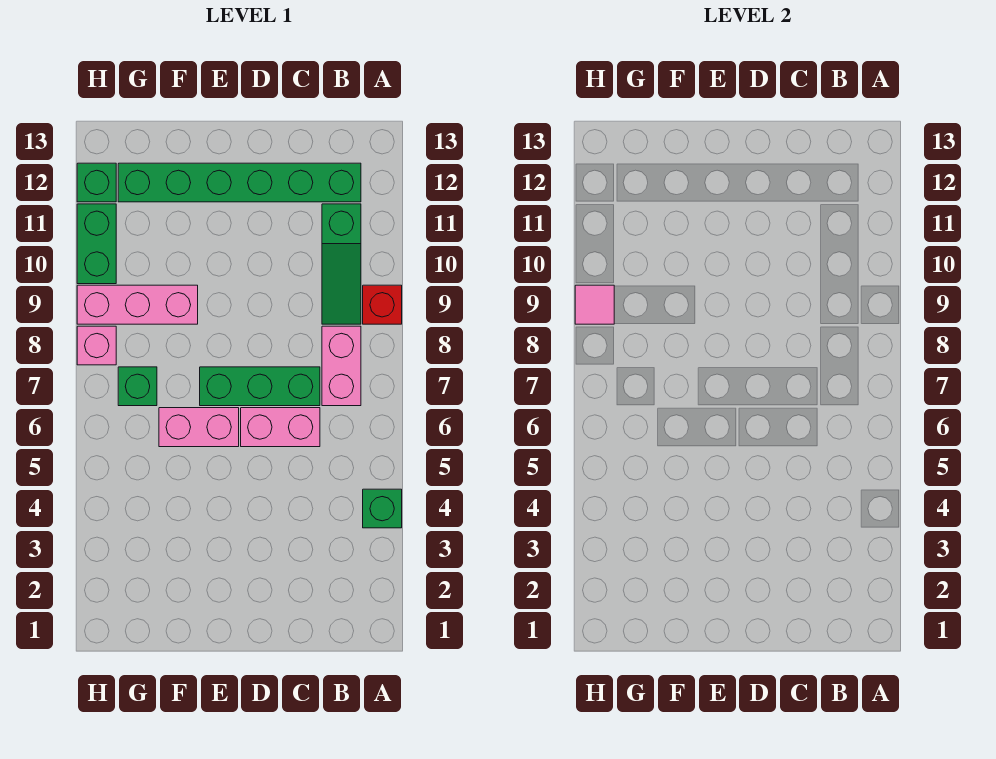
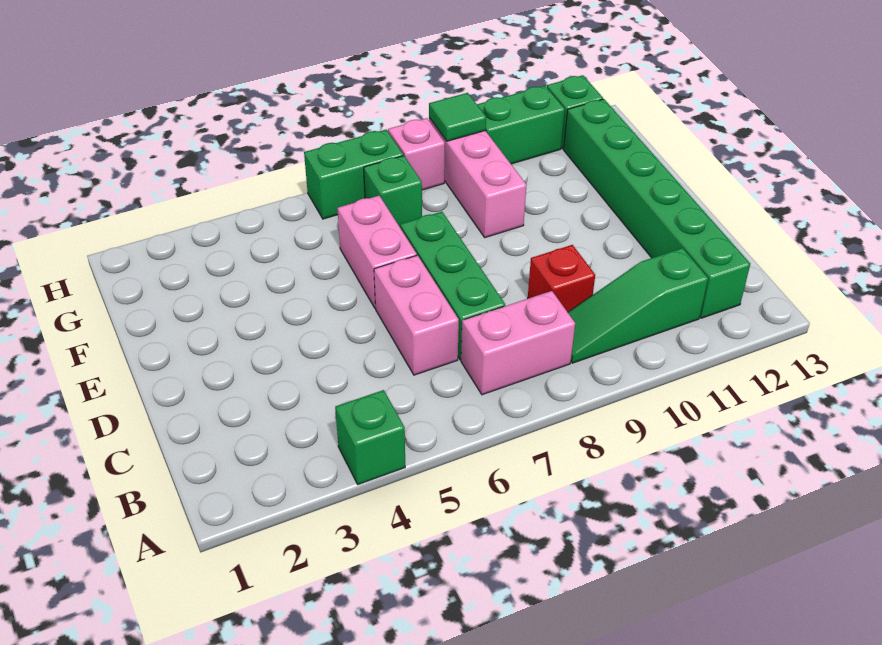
red brick A9 level 1 -> red brick C9 level 1
none -> green brick H6:H7 level 1
pink tile H9 level 2 -> green tile H9 level 2

